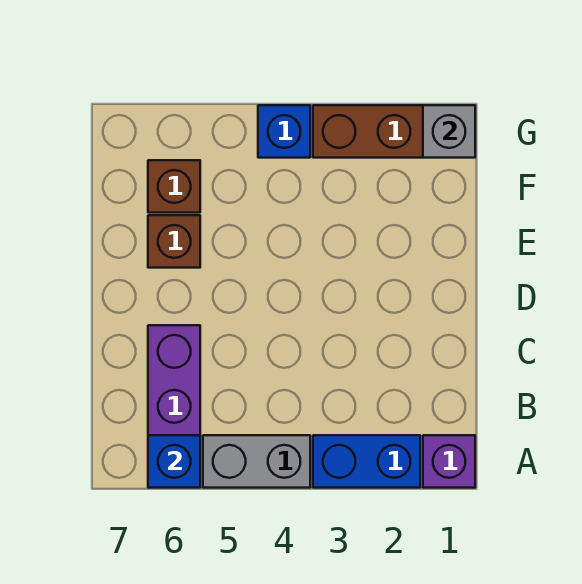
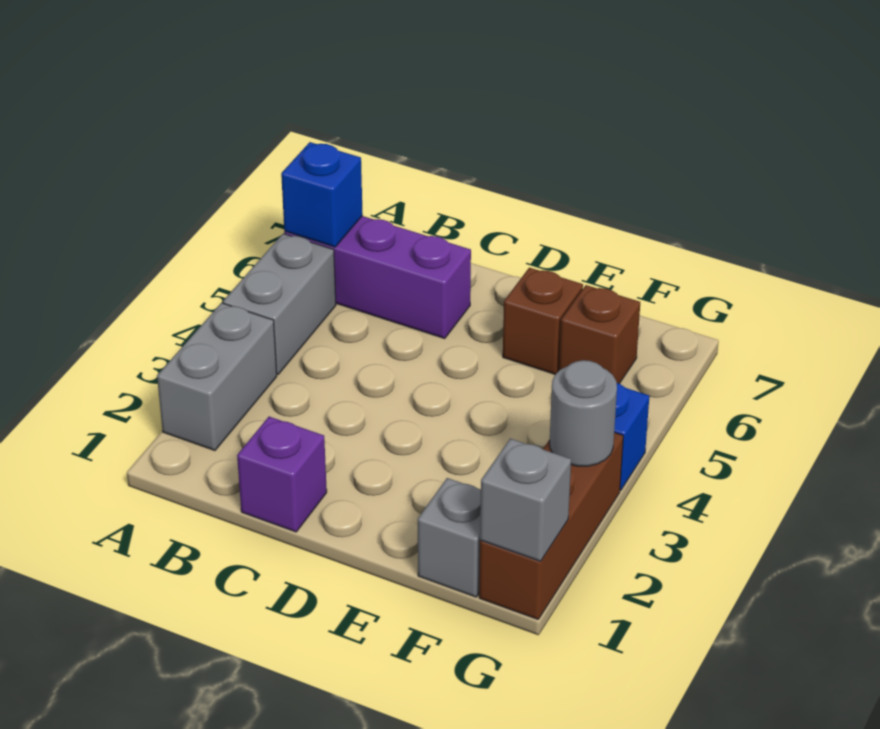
purple brick A1 level 1 -> purple brick C1 level 1
blue brick A2:A3 level 1 -> grey brick A2:A3 level 1
none -> grey brick F1 level 1
none -> grey round brick G3 level 2

